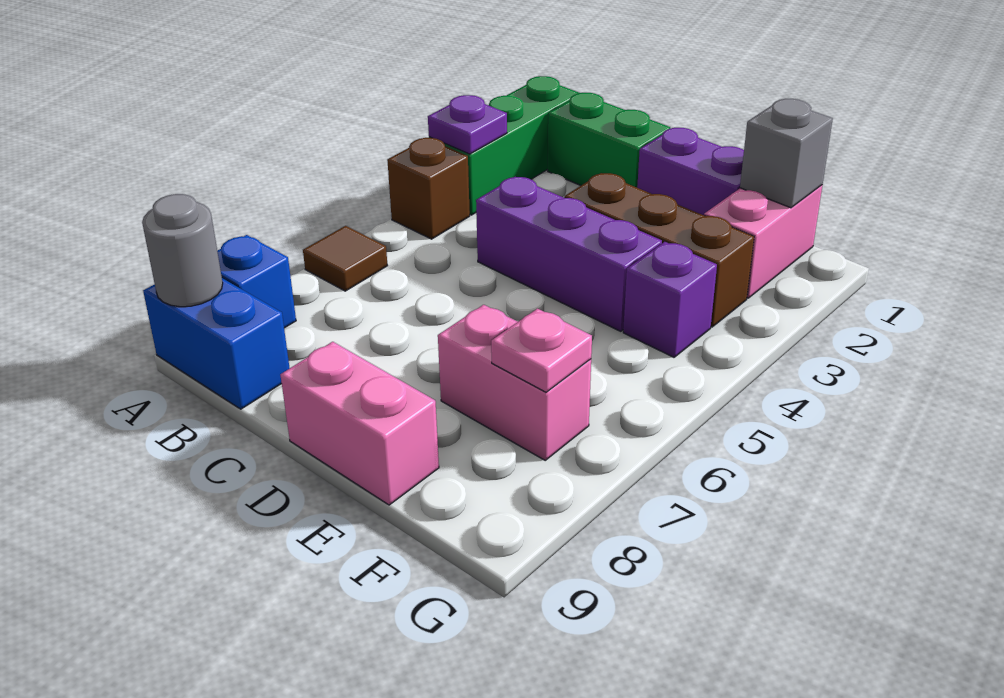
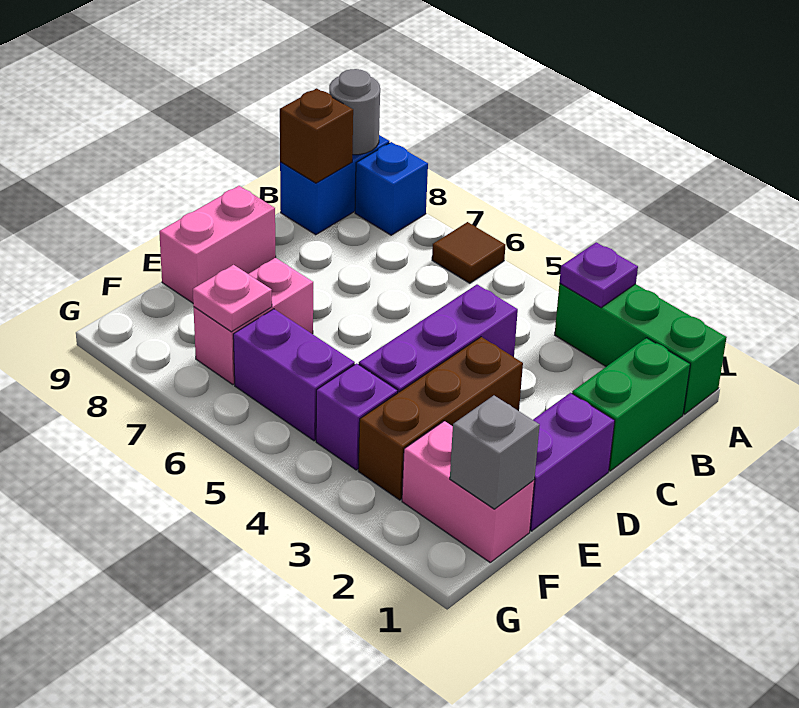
brown brick A4 level 1 -> brown brick B9 level 2
none -> purple brick F5:F6 level 1

